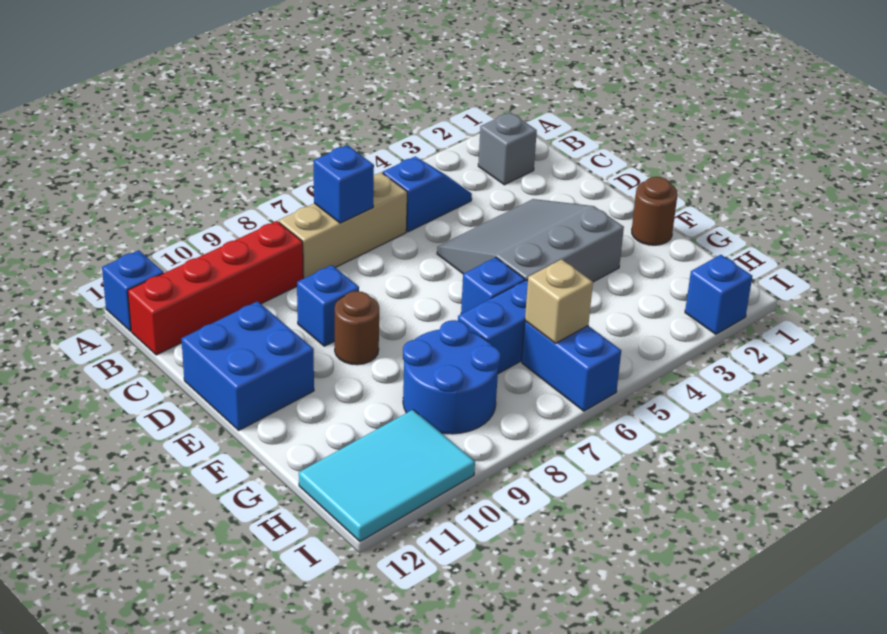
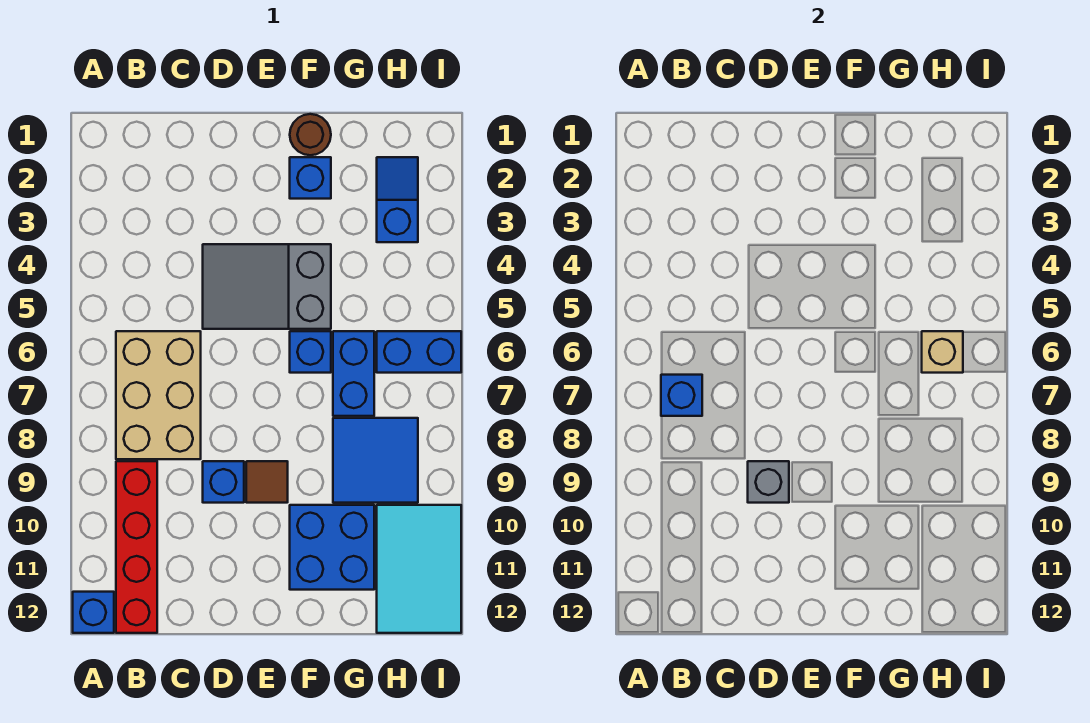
grey brick B2 level 1 -> grey brick D9 level 2
blue slope B4:B5 level 1 top 5 -> blue slope H2:H3 level 1 top 3
tan brick B6:B8 level 1 -> tan brick B6:C8 level 1
grey slope D3:F5 level 1 top F -> grey slope D4:F5 level 1 top F
blue brick D11:E12 level 1 -> blue brick F10:G11 level 1
brown round brick E9 level 1 -> brown tile E9 level 1
blue round brick G8:H9 level 1 -> blue tile G8:H9 level 1
blue brick I2 level 1 -> blue brick F2 level 1

